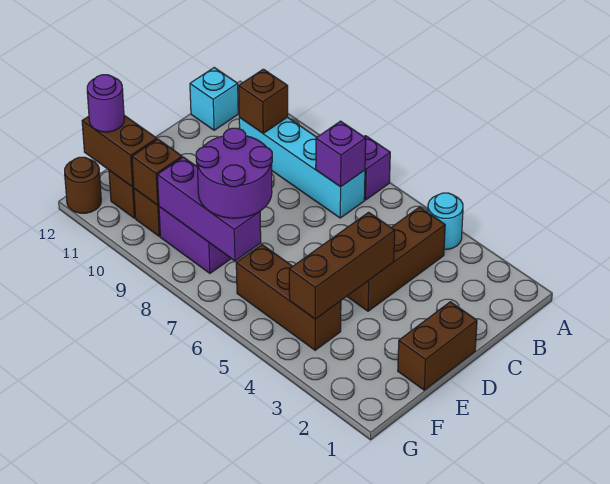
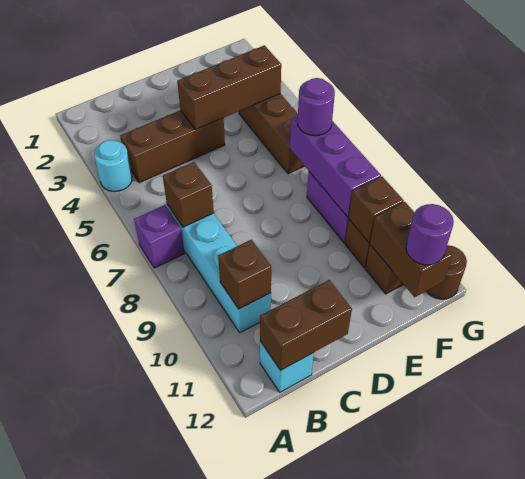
purple brick B7 level 2 -> brown brick B7 level 2
brown brick D1:E1 level 1 -> brown brick B12:C12 level 2
purple round brick E7:F8 level 3 -> purple round brick F7 level 3

